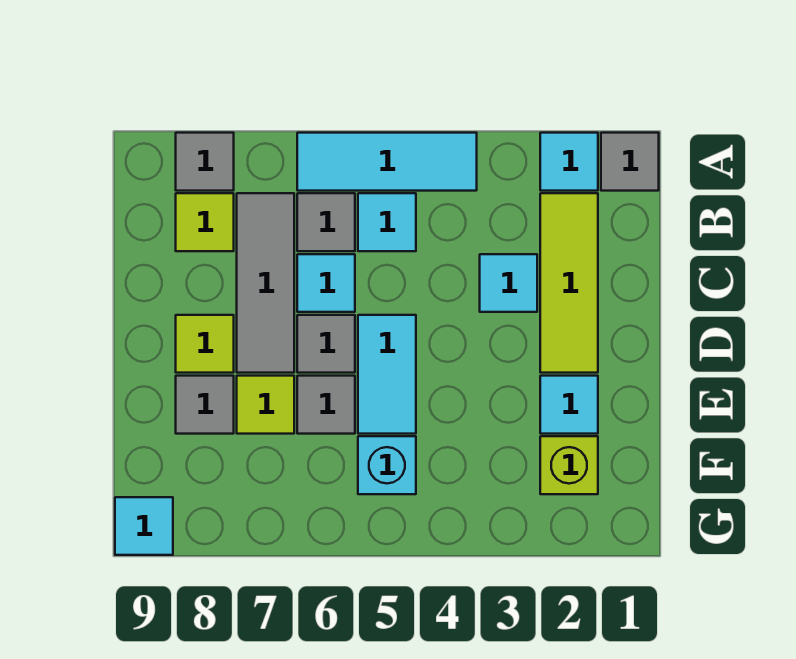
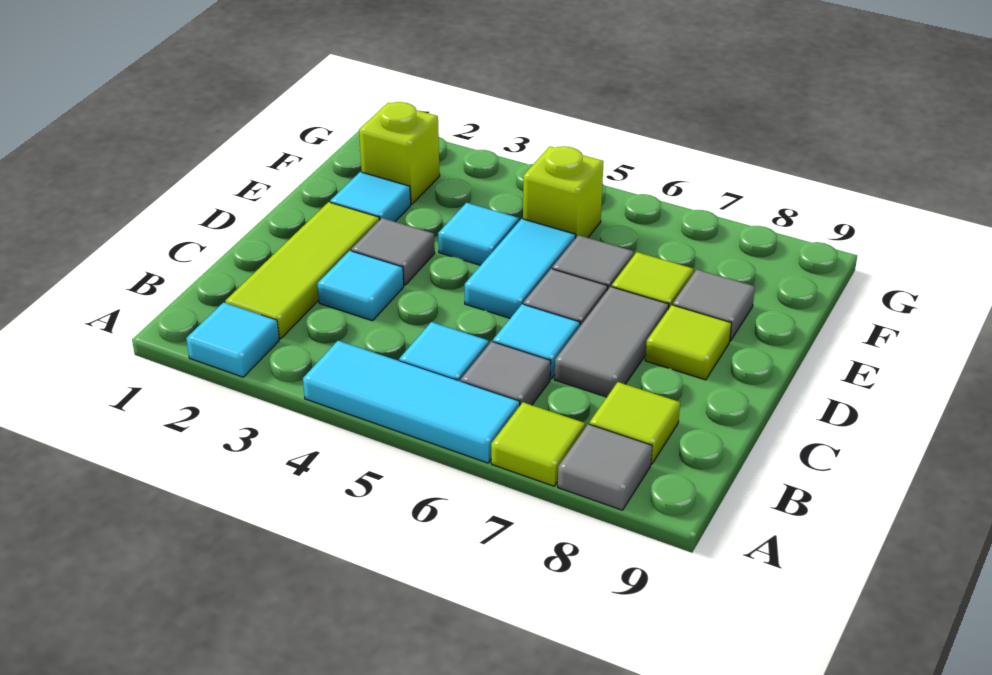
grey tile A1 level 1 -> grey tile D3 level 1
none -> lime tile A7 level 1
grey tile B7:D7 level 1 -> grey tile C7:D7 level 1
cyan brick F5 level 1 -> lime brick F5 level 1
cyan tile G9 level 1 -> cyan tile E4 level 1

